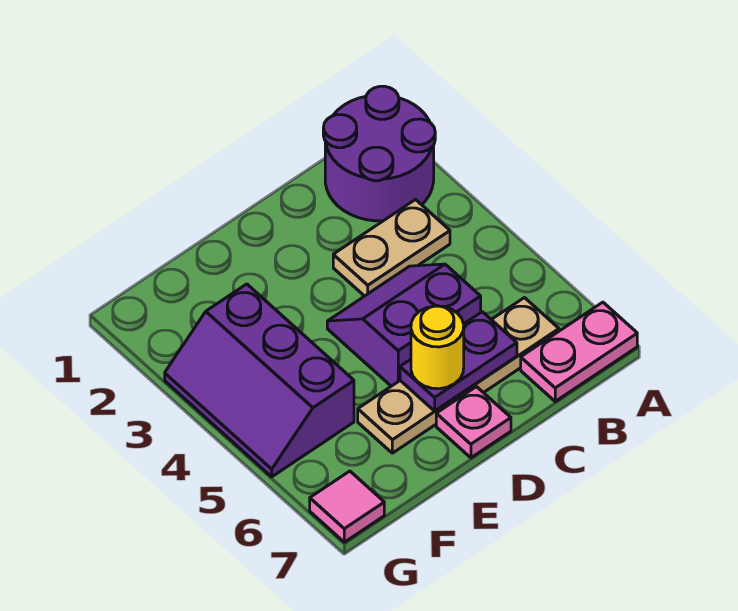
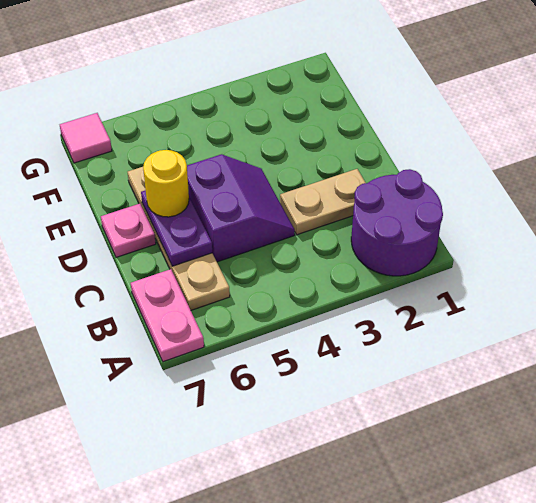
tan plate B3:C3 level 1 -> tan plate C2:C3 level 1
purple slope F3:G5 level 1 top F -> none

